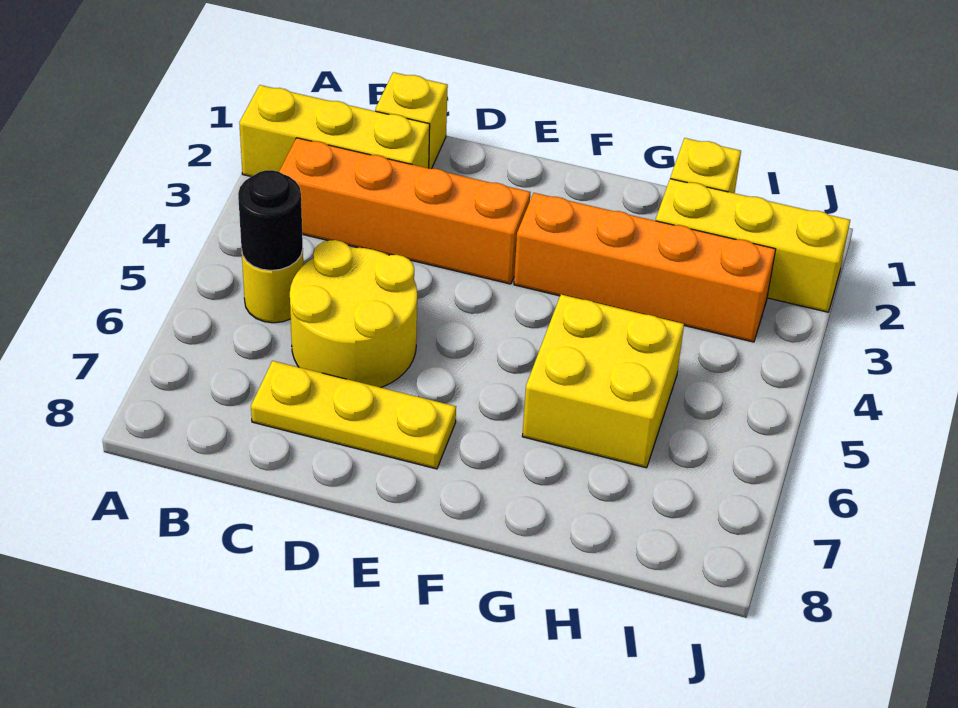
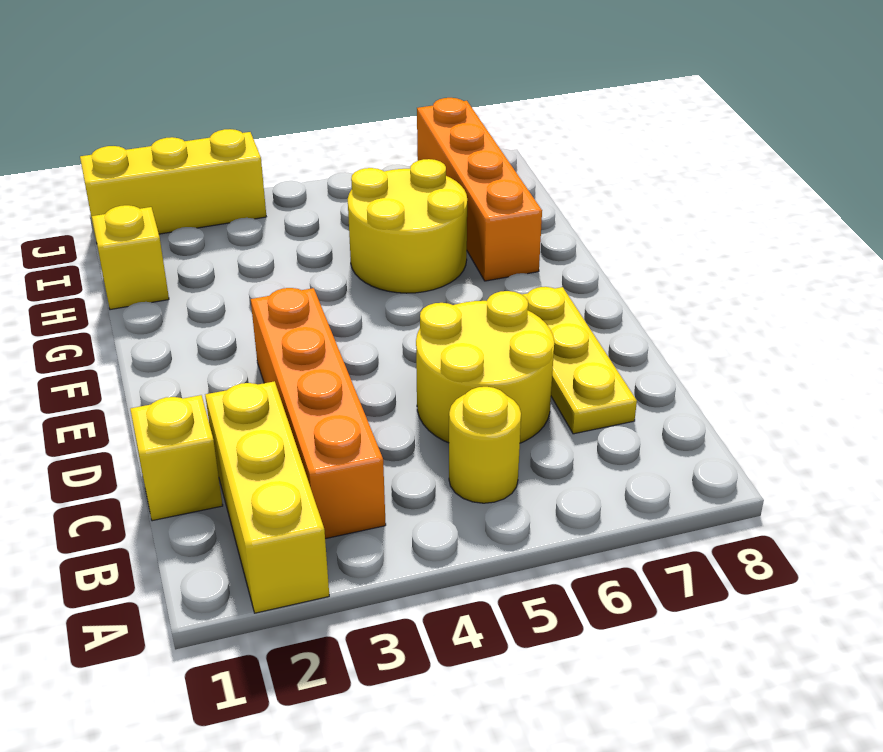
black round brick B5 level 2 -> none
orange brick F3:I3 level 1 -> orange brick G7:J7 level 1
yellow brick G5:H6 level 1 -> yellow round brick G5:H6 level 1
yellow brick H2:J2 level 1 -> yellow brick J1:J3 level 1

